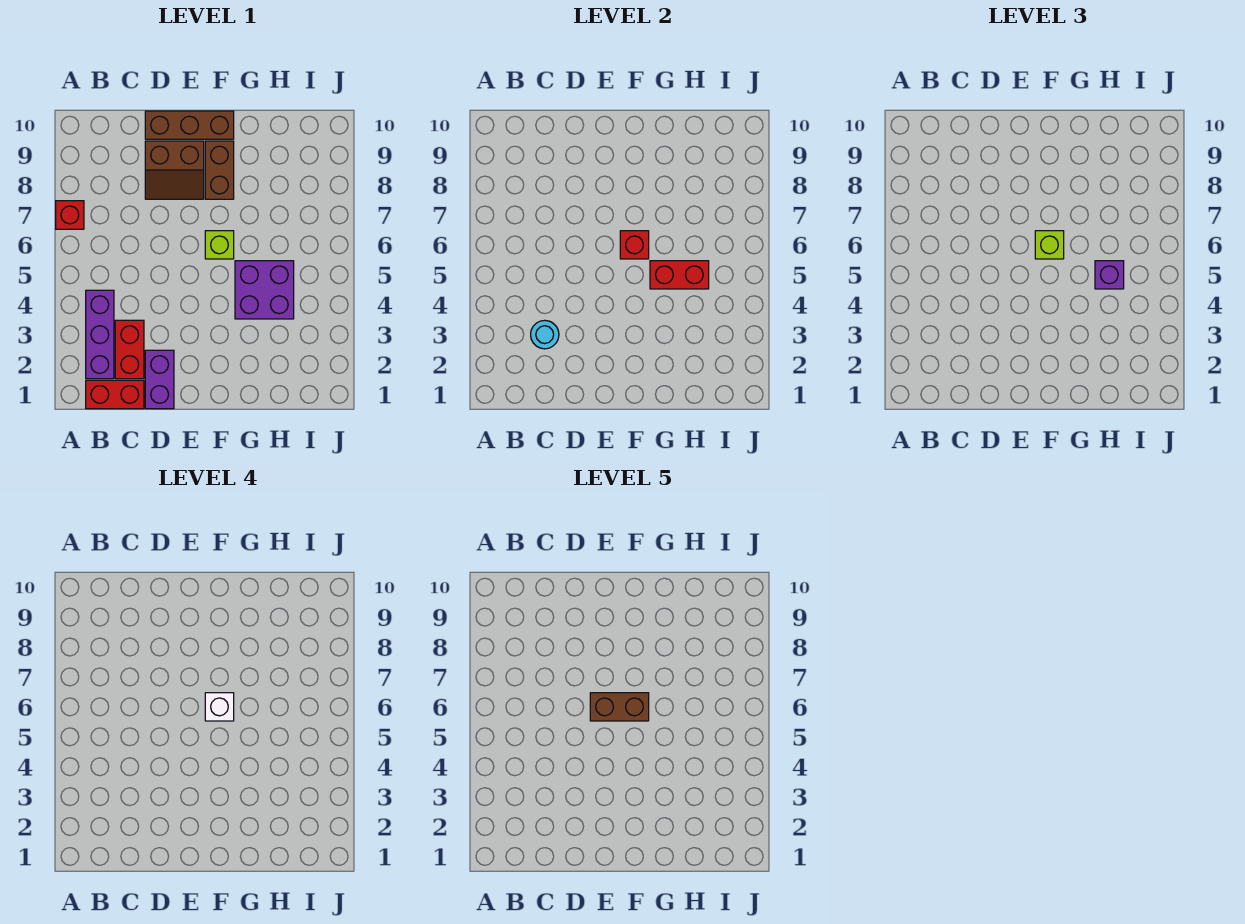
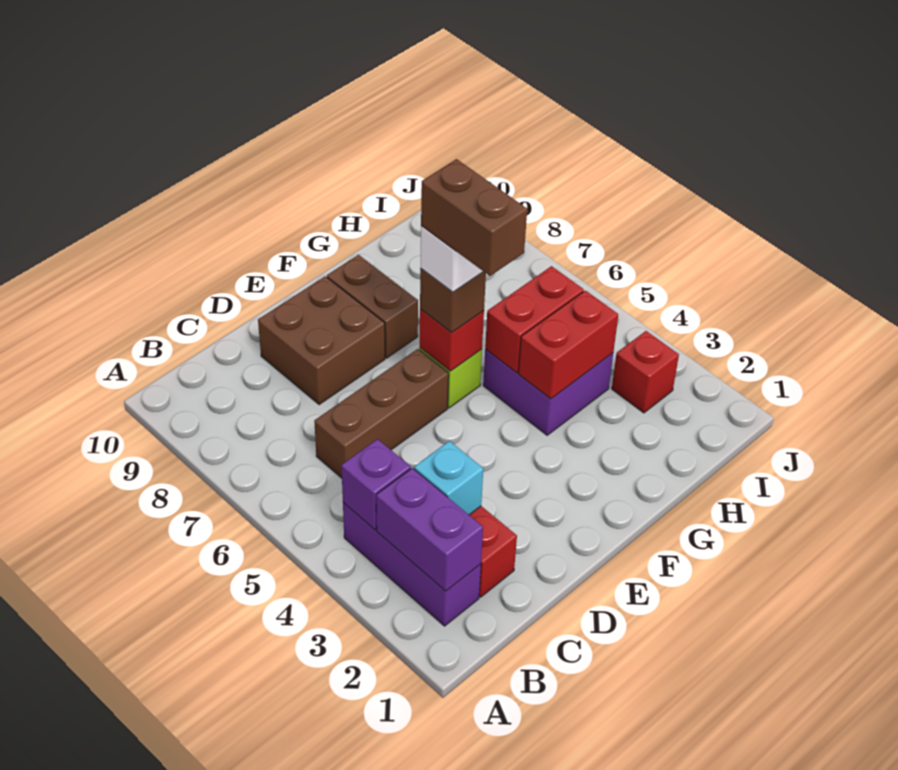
red brick A7 level 1 -> red brick I3 level 1
red brick B1:C1 level 1 -> red brick G4:H4 level 2
cyan round brick C3 level 2 -> cyan brick C3 level 2
purple brick D1:D2 level 1 -> purple brick B2:B3 level 2
brown slope D8:E9 level 1 top 9 -> brown brick D8:E9 level 1
brown brick D10:F10 level 1 -> brown brick C6:E6 level 1
brown brick E6:F6 level 5 -> brown brick F5:F6 level 5
lime brick F6 level 3 -> brown brick F6 level 3
purple brick H5 level 3 -> purple brick B4 level 2

